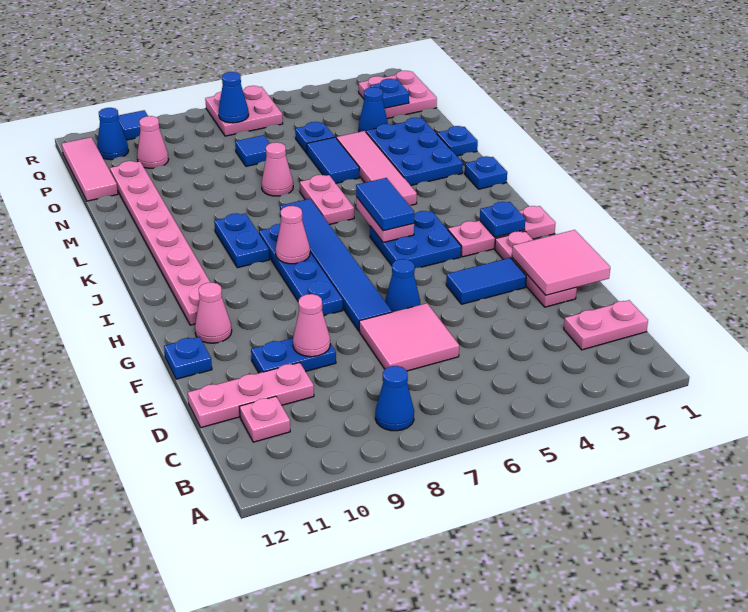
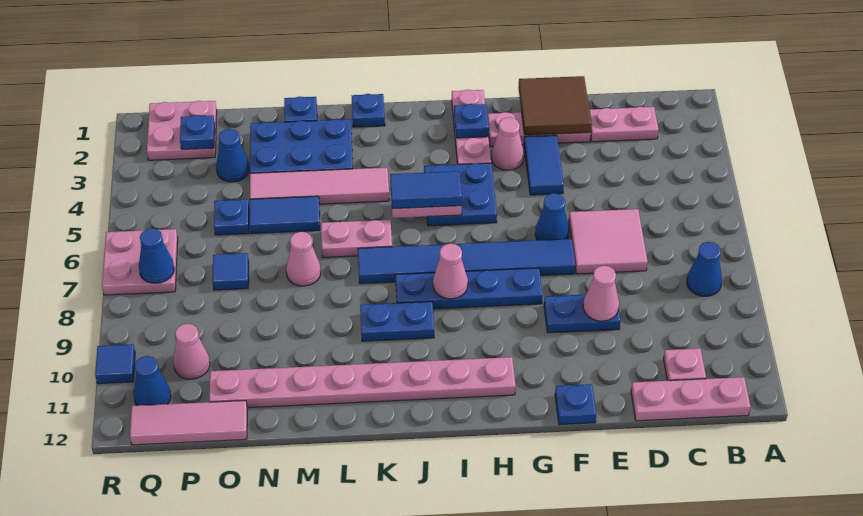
pink plate C1:C2 level 1 -> pink plate C2:D2 level 1
pink plate D10:D12 level 1 -> pink plate B12:D12 level 1
pink tile E1:F2 level 2 -> brown tile E1:F2 level 2
blue plate E9:E10 level 1 -> blue plate E9:F9 level 1
pink cone G11 level 1 -> pink cone G3 level 1

